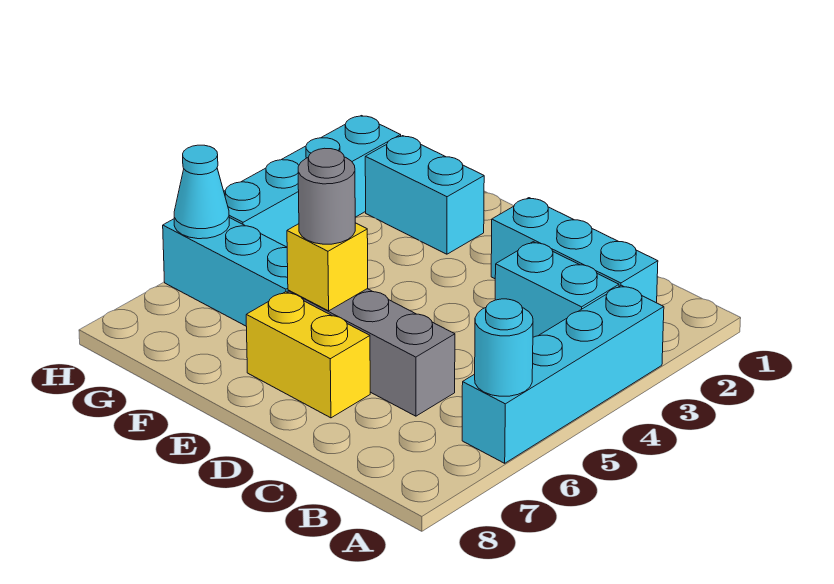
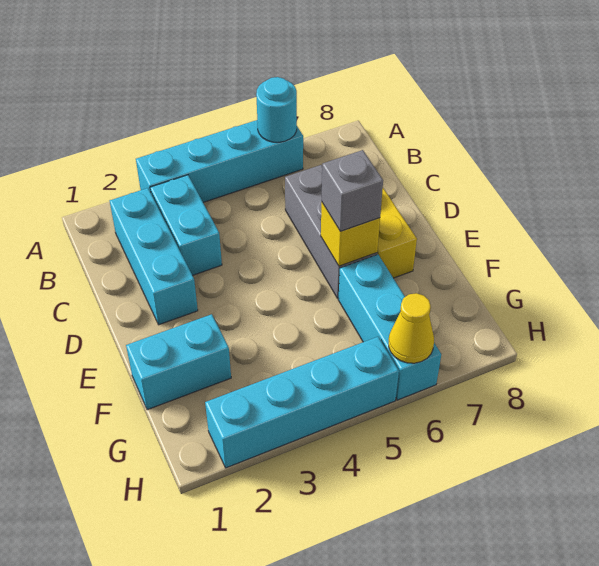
grey round brick E6 level 3 -> grey brick E6 level 3
cyan brick F2:G2 level 1 -> cyan brick F1:F2 level 1
cyan cone H6 level 2 -> yellow cone H6 level 2

